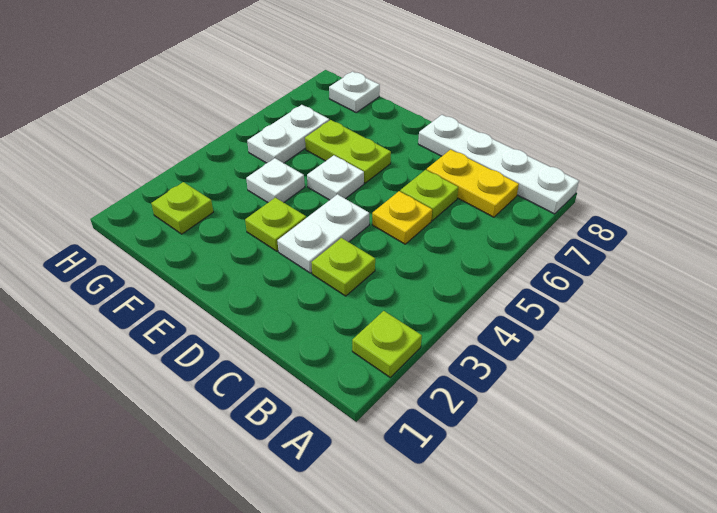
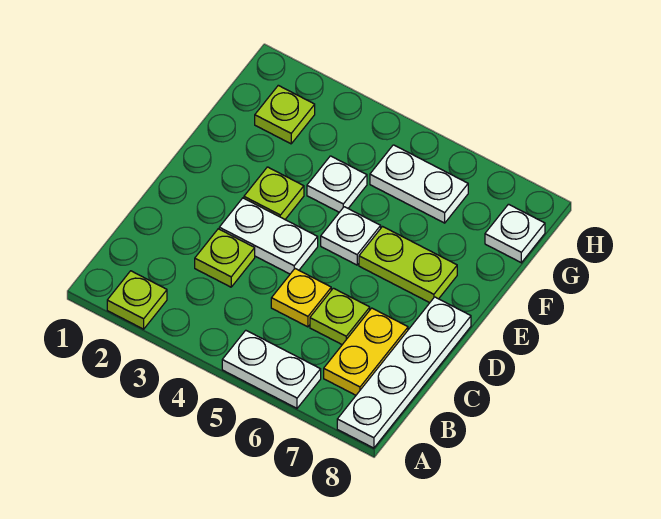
none -> white plate A5:A6 level 1
lime plate E6:F6 level 1 -> lime plate E6:E7 level 1

